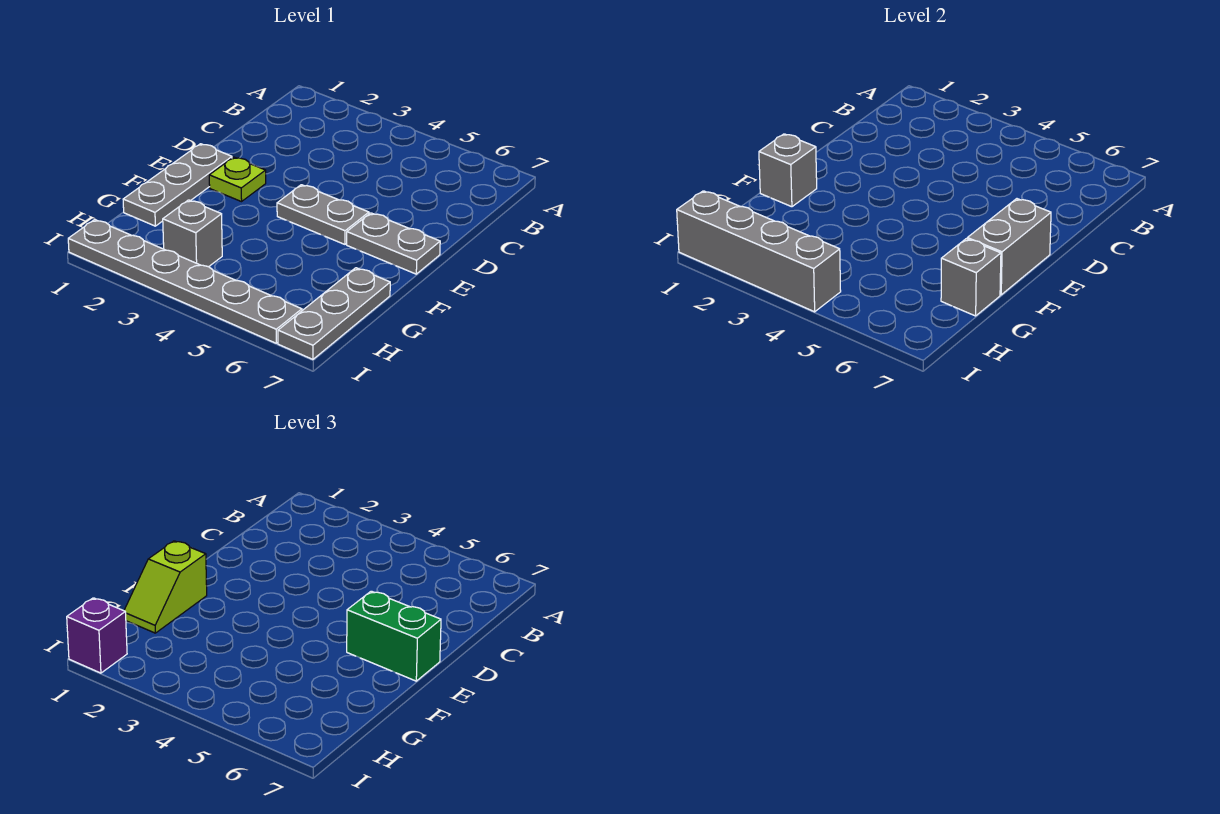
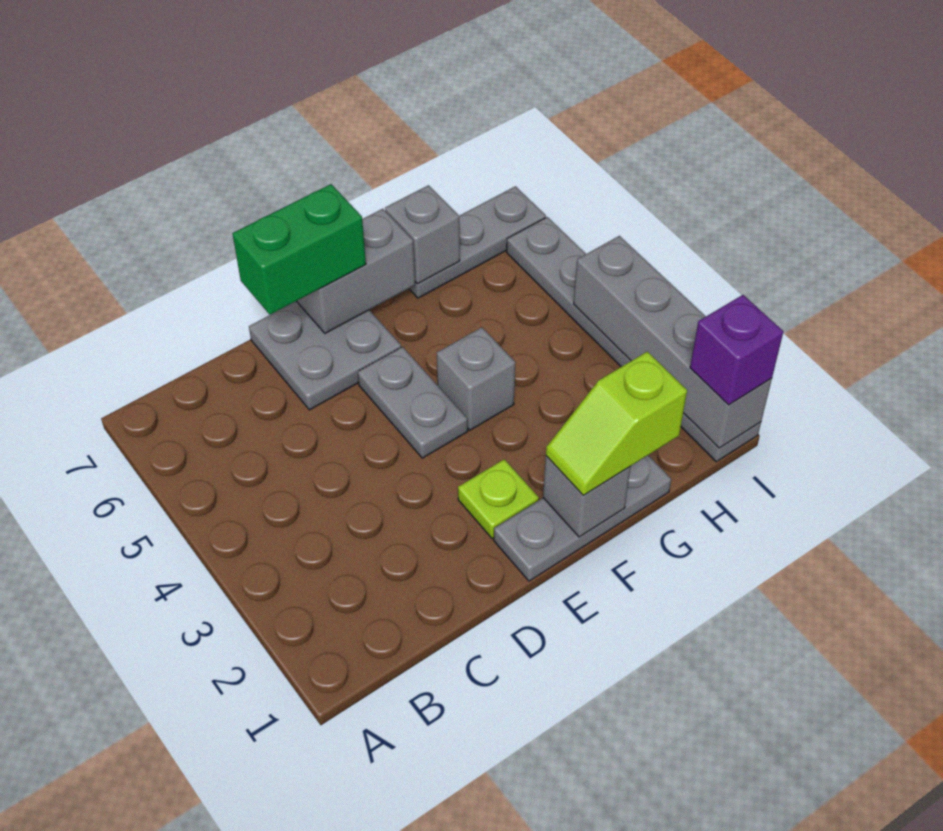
grey plate E6:E7 level 1 -> grey plate D6:E7 level 1
green brick E6:E7 level 3 -> green brick D7:E7 level 3
lime slope F1:G1 level 3 top F -> lime slope F1:G1 level 3 top G
grey brick H3 level 1 -> grey brick F4 level 1

